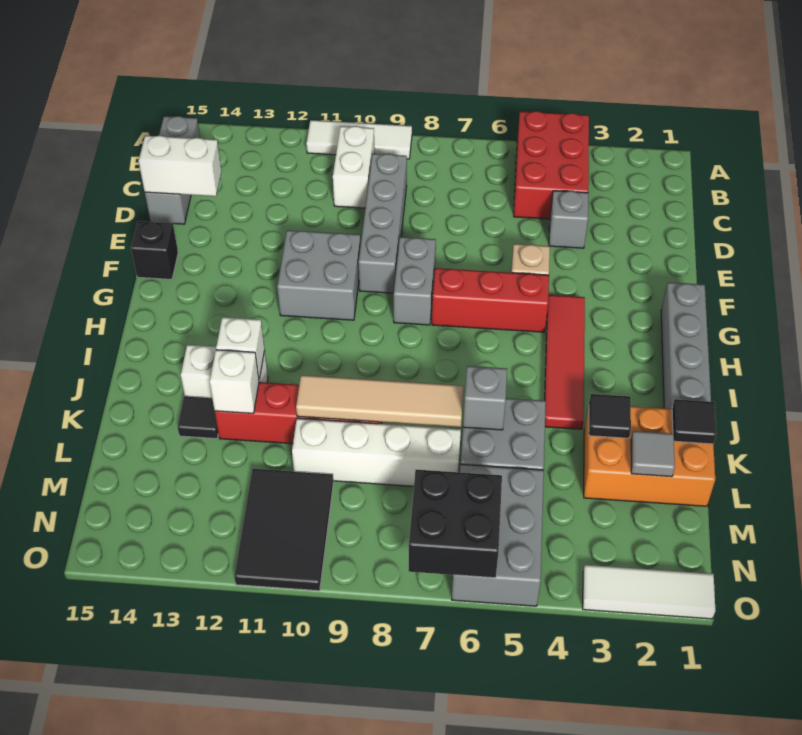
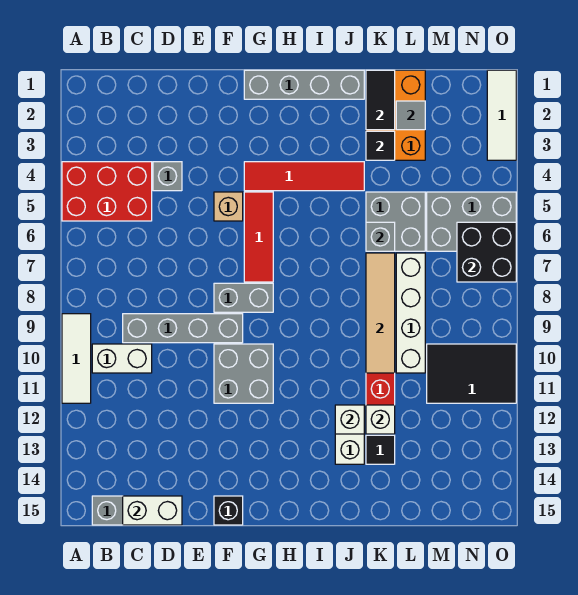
white brick D14:D15 level 2 -> white brick C15:D15 level 2
red brick G5:G7 level 1 -> red tile G5:G7 level 1
black tile K1 level 2 -> black tile K1:K2 level 2

